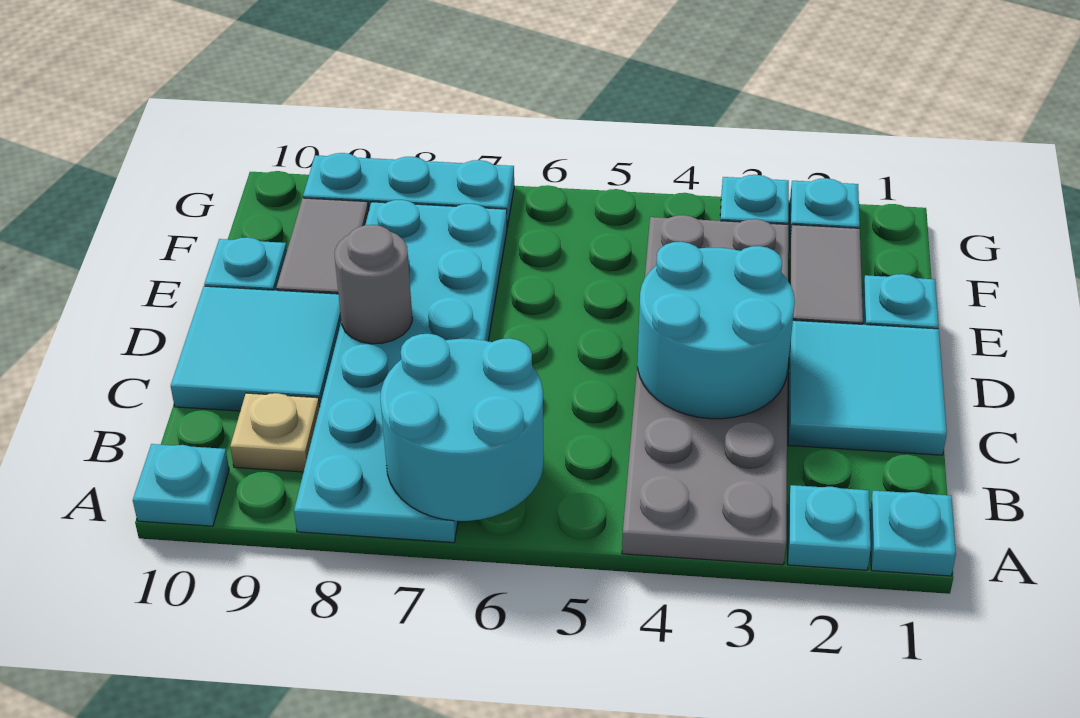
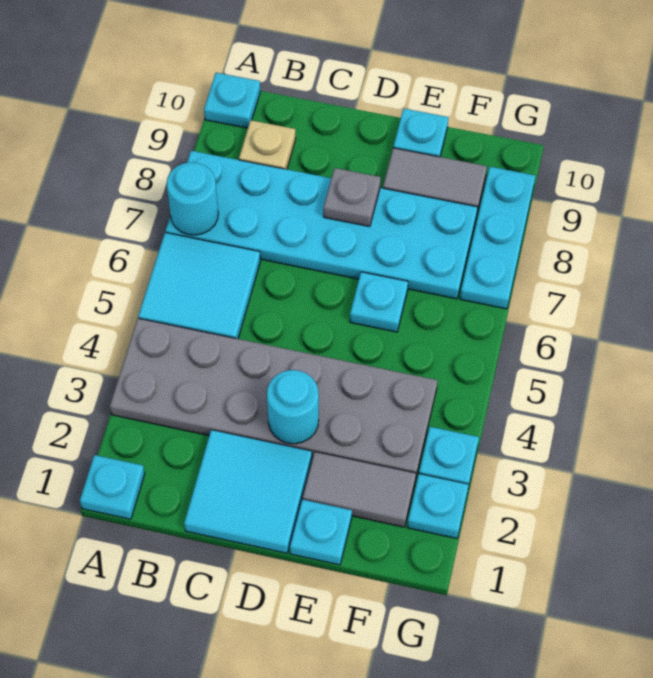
cyan plate A2 level 1 -> cyan plate E6 level 1
cyan round brick A6:B7 level 2 -> cyan round brick A7 level 2
cyan round brick C3:D4 level 2 -> cyan round brick D3 level 2
cyan tile C9:D10 level 1 -> cyan tile A5:B6 level 1
grey round brick D8 level 2 -> grey plate D8 level 2

